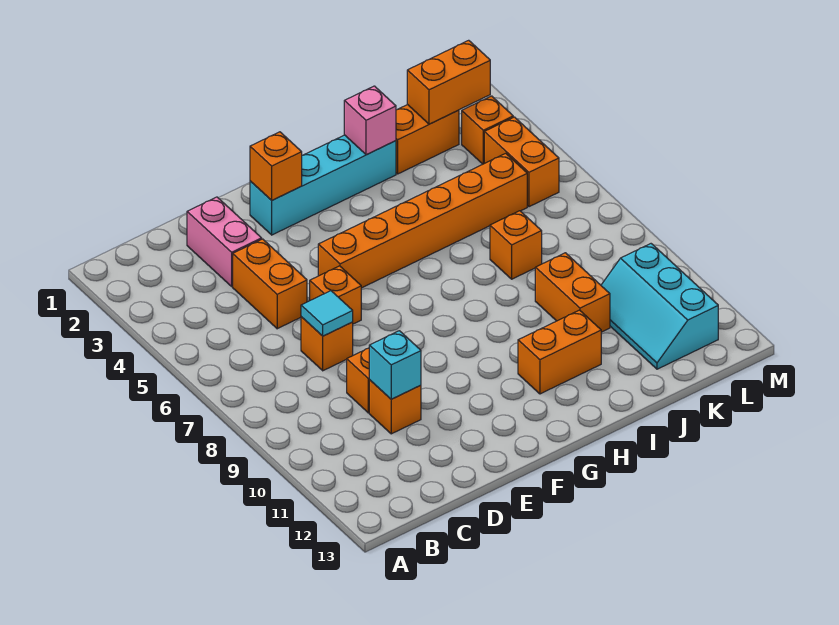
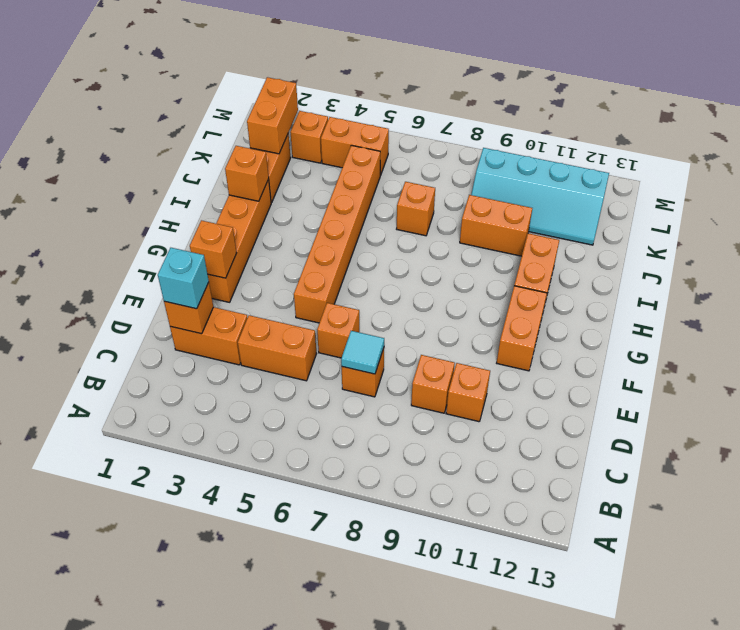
pink brick D2:D3 level 1 -> orange brick D2:D3 level 1
none -> orange brick D2 level 2
cyan brick D10 level 2 -> cyan brick D2 level 3
cyan brick F2:I2 level 1 -> orange brick F2:I2 level 1
none -> orange brick F11:G11 level 1
pink brick I2 level 2 -> orange brick I2 level 2
cyan slope K10:L12 level 1 top L -> cyan slope K9:L12 level 1 top L

